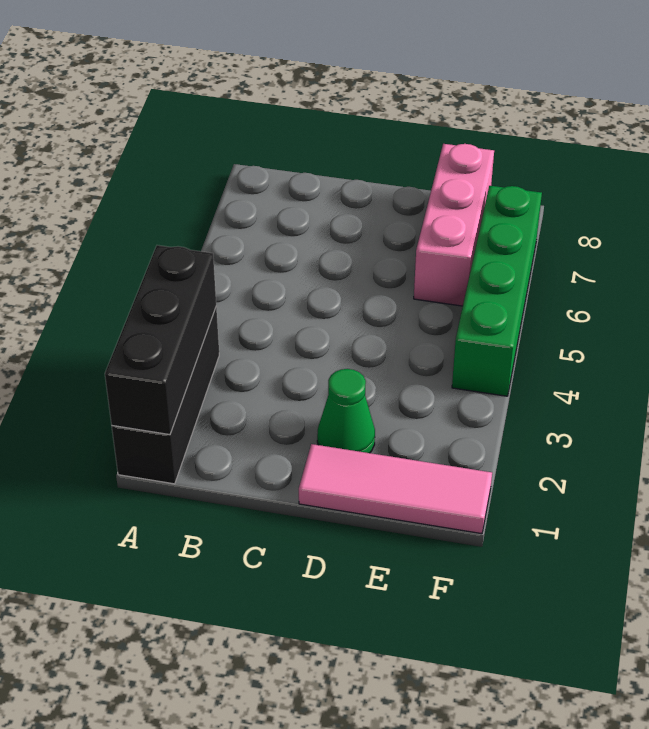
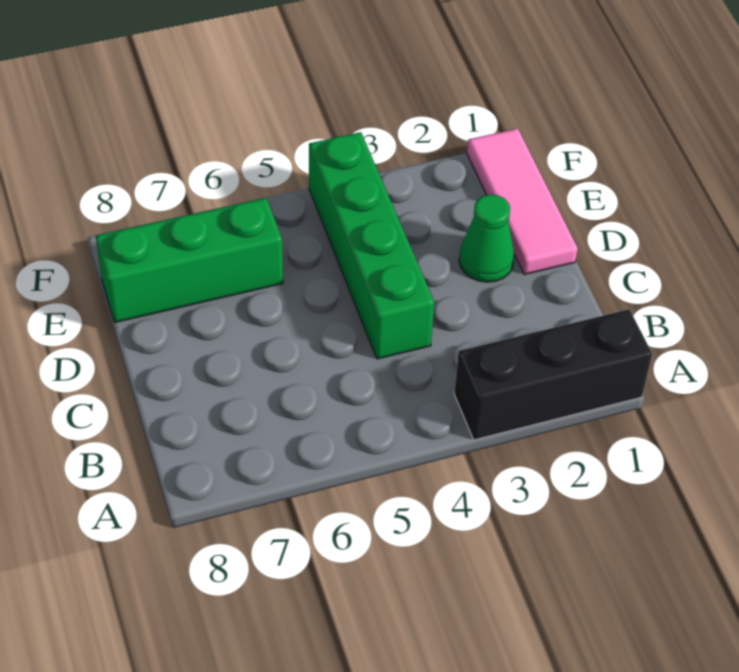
black brick A1:A3 level 2 -> none
pink brick E6:E8 level 1 -> green brick E6:E8 level 1
green brick F4:F7 level 1 -> green brick C4:F4 level 1

